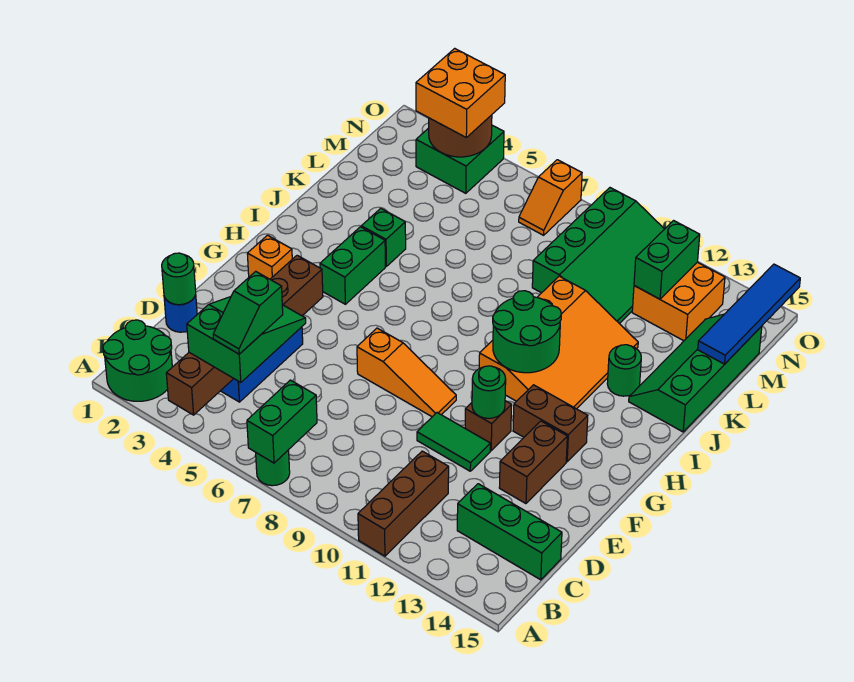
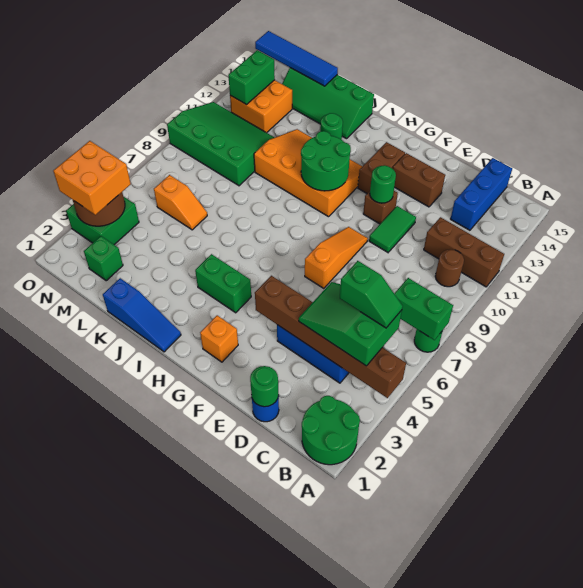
none -> brown round brick B10 level 1
green brick C13:C15 level 1 -> blue brick C13:C15 level 1
none -> blue slope I1:K1 level 1 top K
green brick J4 level 1 -> green brick M2 level 1
green brick M12:N12 level 2 -> green brick N12:N13 level 2
orange slope N7:O7 level 1 top O -> orange slope L6:M6 level 1 top M

